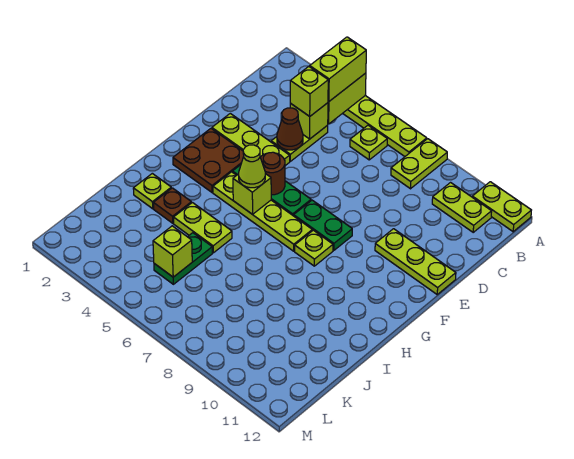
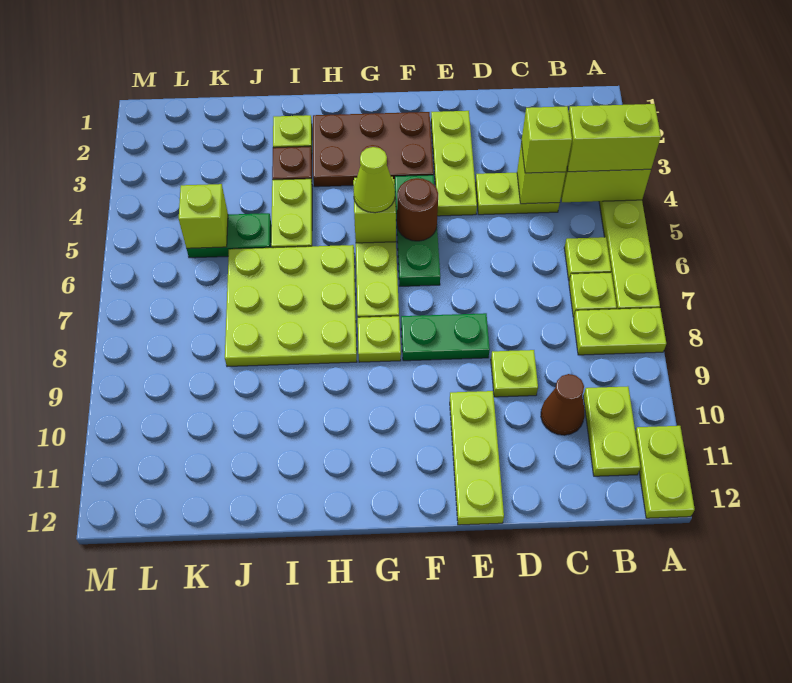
none -> lime plate B7 level 1
brown cone D4 level 2 -> brown cone C10 level 1
none -> lime plate D9 level 1
brown plate F2:G3 level 1 -> brown plate F2:H3 level 1
green plate F7:F8 level 1 -> green plate E8:F8 level 1
none -> lime plate H6:J8 level 1

